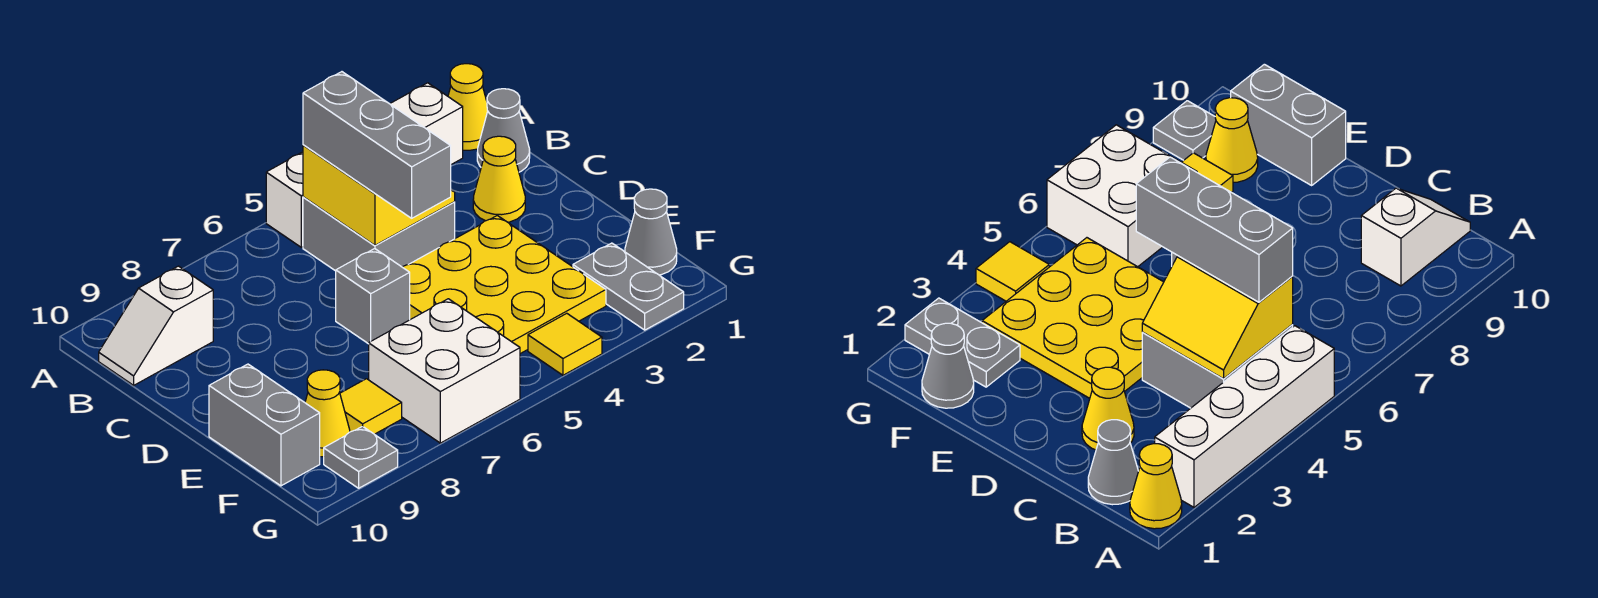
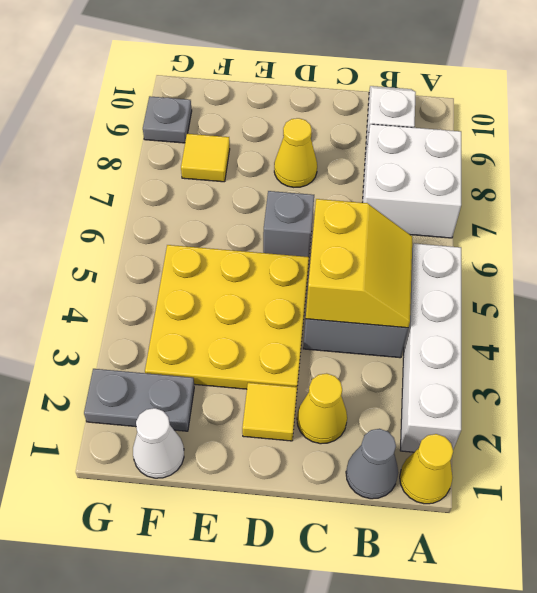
yellow slope B4:C5 level 2 top 5 -> yellow slope B4:C5 level 2 top C
grey brick B5:D5 level 3 -> none
grey brick E10:F10 level 1 -> none
grey cone F1 level 1 -> white cone F1 level 1
white brick F6:G7 level 1 -> white brick A7:B8 level 1
yellow cone F9 level 1 -> yellow cone D8 level 1
yellow tile G4 level 1 -> yellow tile D2 level 1

